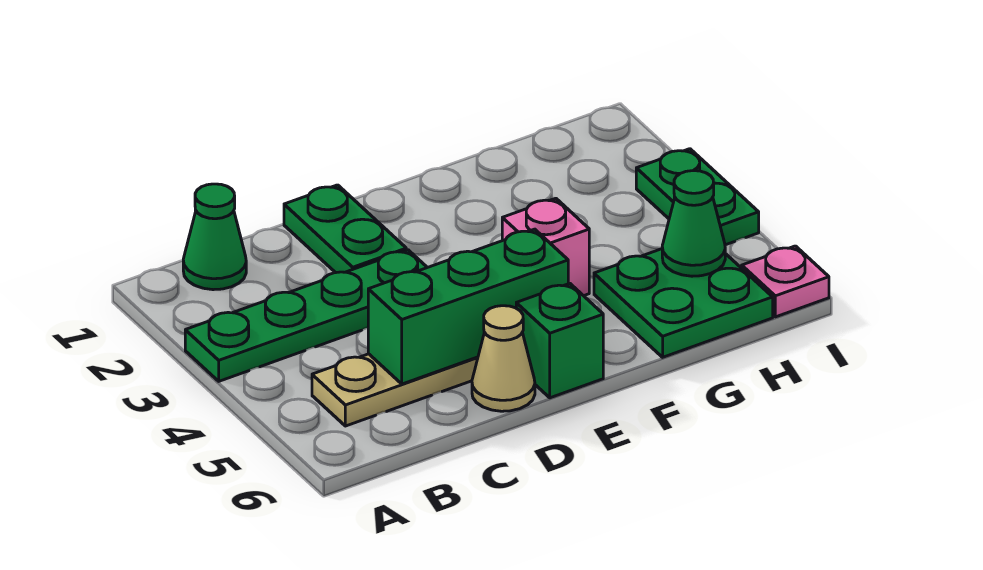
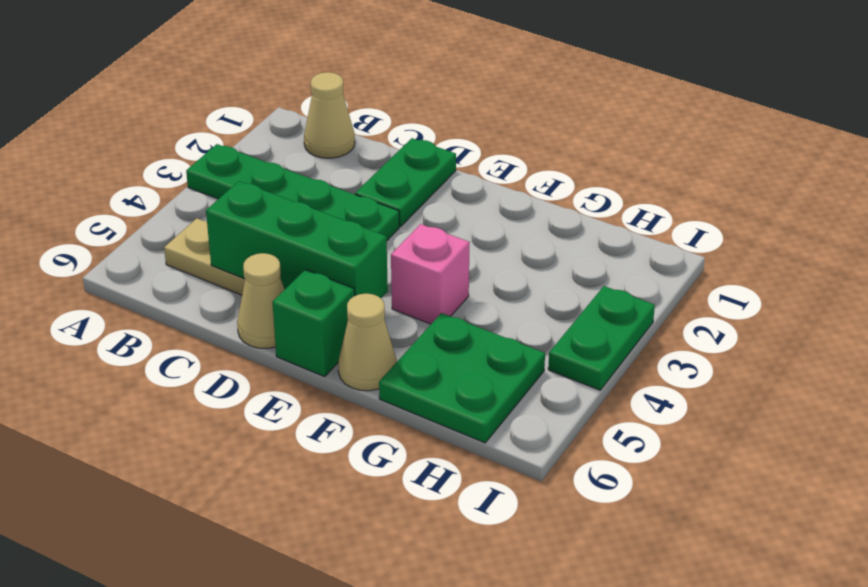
green cone B1 level 1 -> tan cone B1 level 1
none -> tan cone F6 level 1
green cone H5 level 2 -> none
pink plate I6 level 1 -> none

